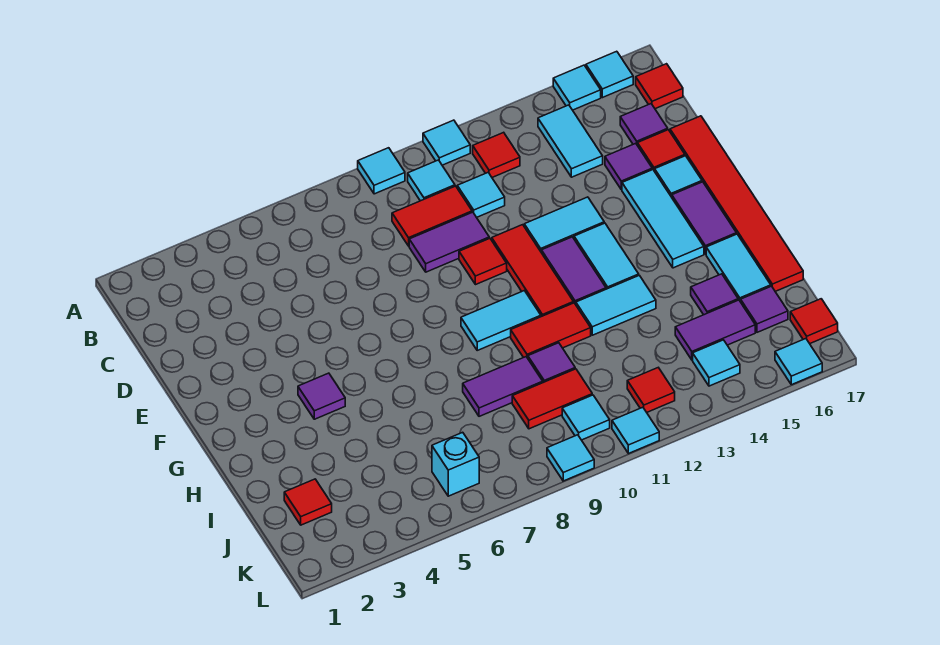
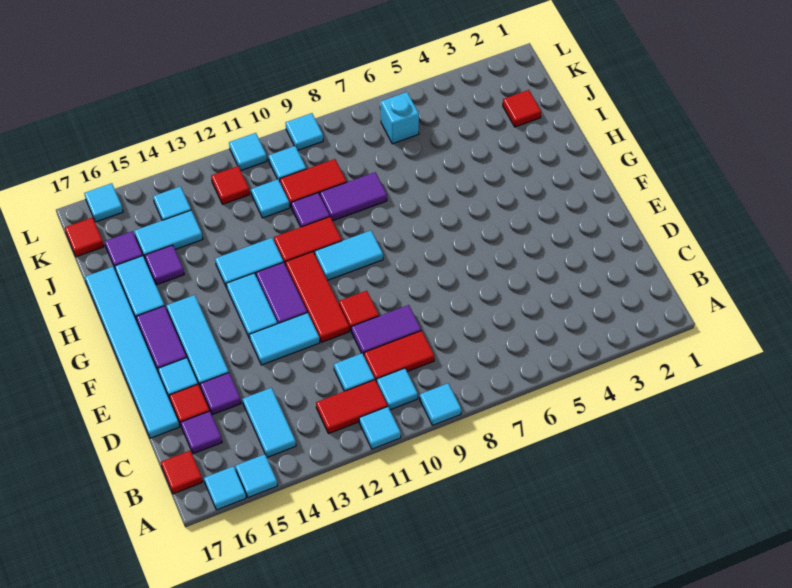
red tile B12 level 1 -> red tile B11:B12 level 1
red tile D17:I17 level 1 -> cyan tile D17:I17 level 1
purple tile G4 level 1 -> none
none -> cyan tile J11 level 1
purple tile J14:J15 level 1 -> cyan tile J14:J15 level 1

